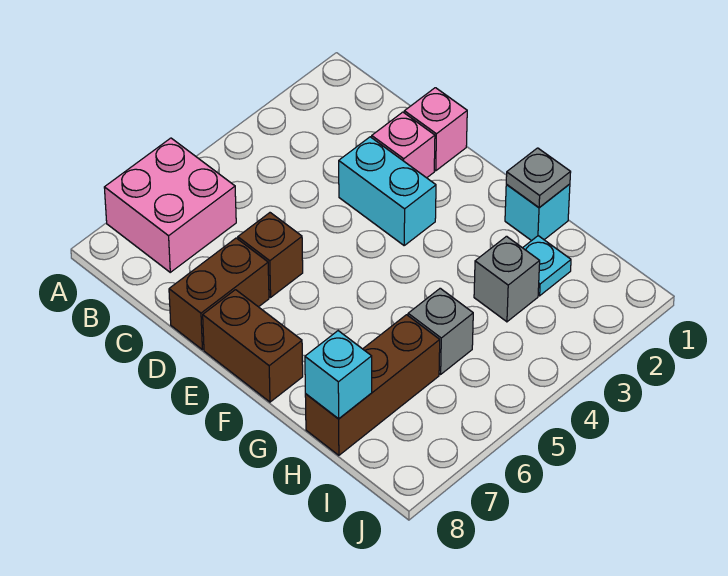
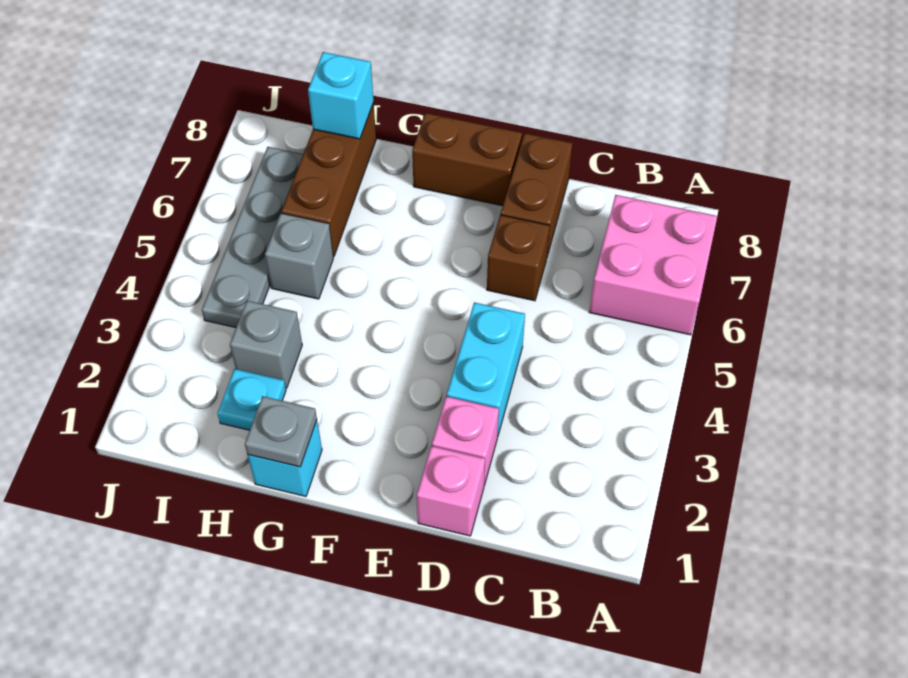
cyan brick D3:E3 level 1 -> cyan brick D3:D4 level 1
none -> grey plate I4:I7 level 1

